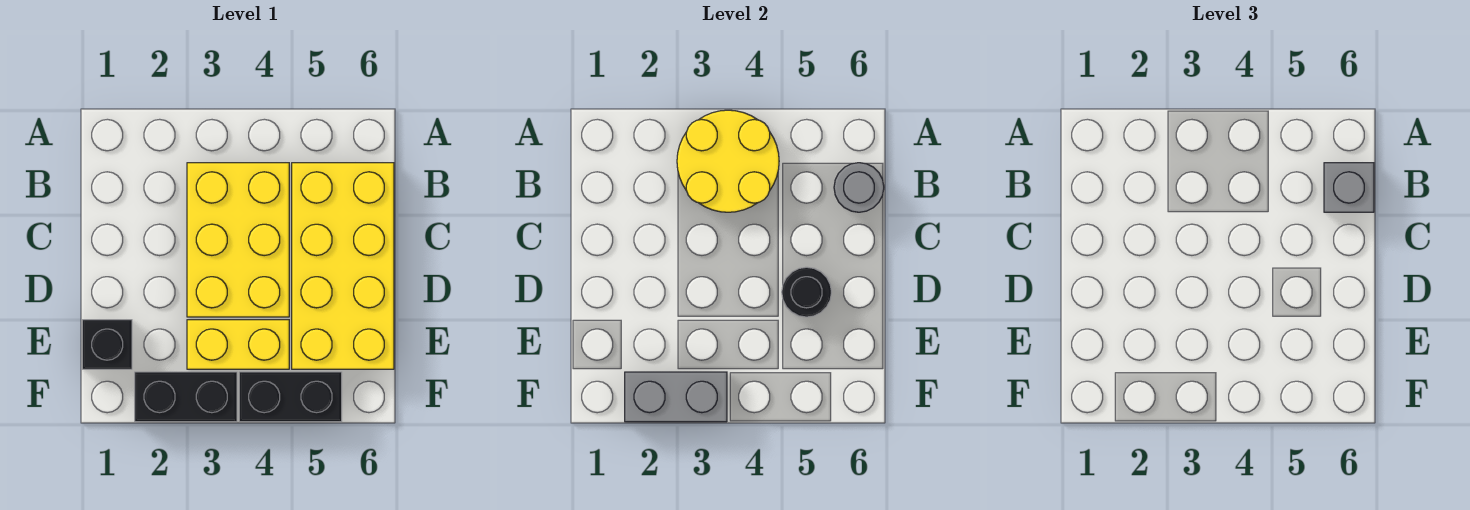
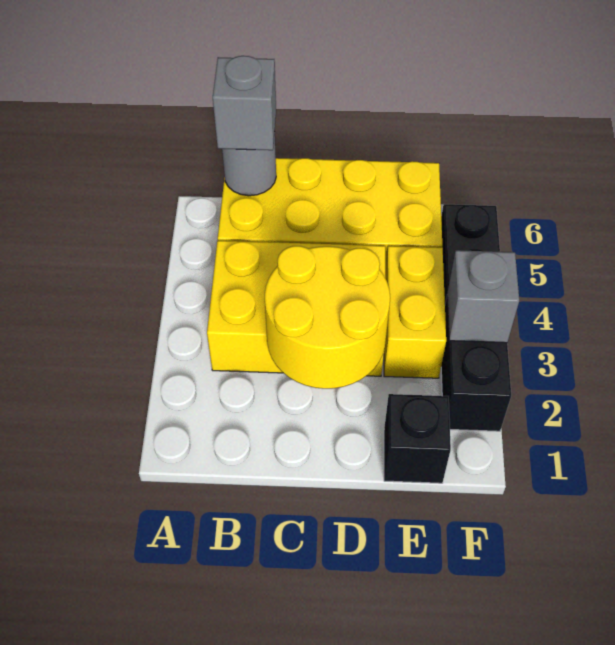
yellow round brick A3:B4 level 2 -> yellow round brick C2:D3 level 2
black round brick D5 level 2 -> none
grey brick F2:F3 level 2 -> grey brick F3 level 2

